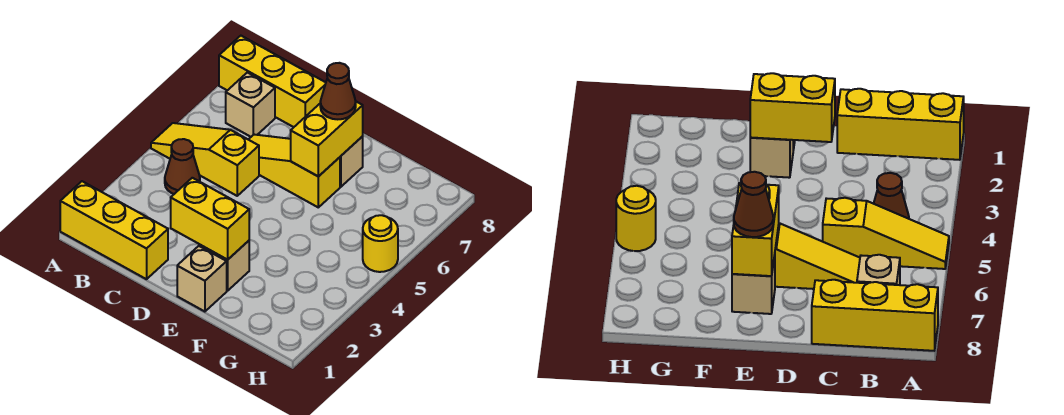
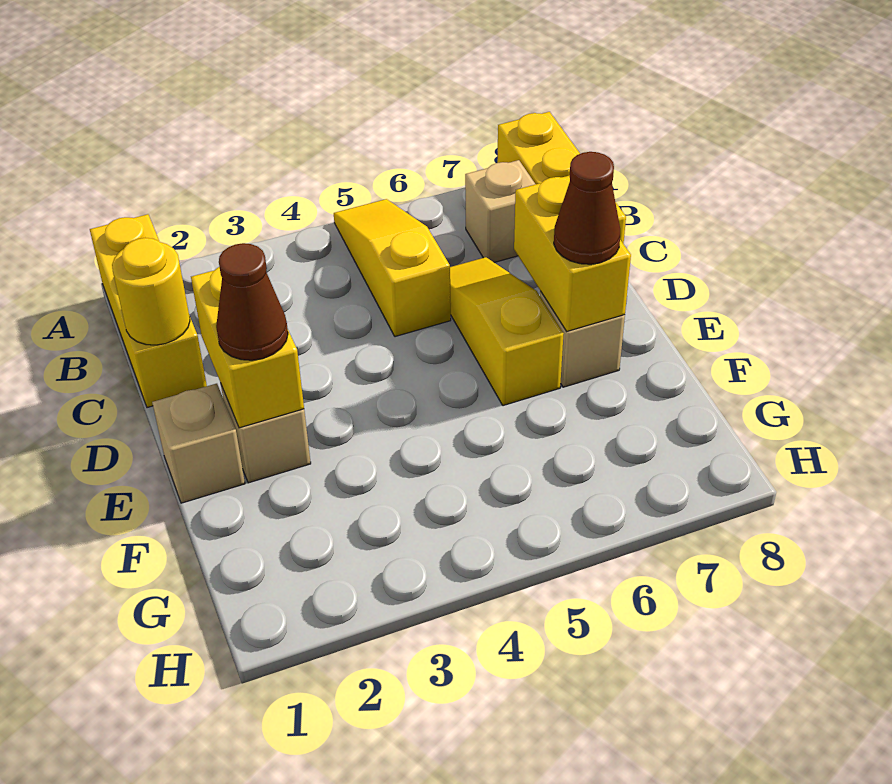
brown cone B4 level 1 -> brown cone E2 level 3
yellow brick E6:E7 level 2 -> yellow brick D7:E7 level 2
yellow round brick H5 level 1 -> yellow round brick C1 level 2

